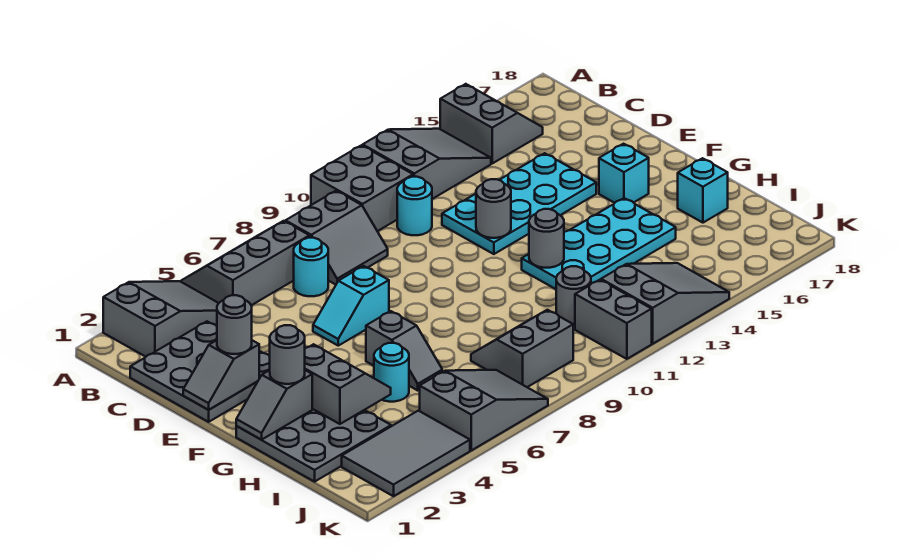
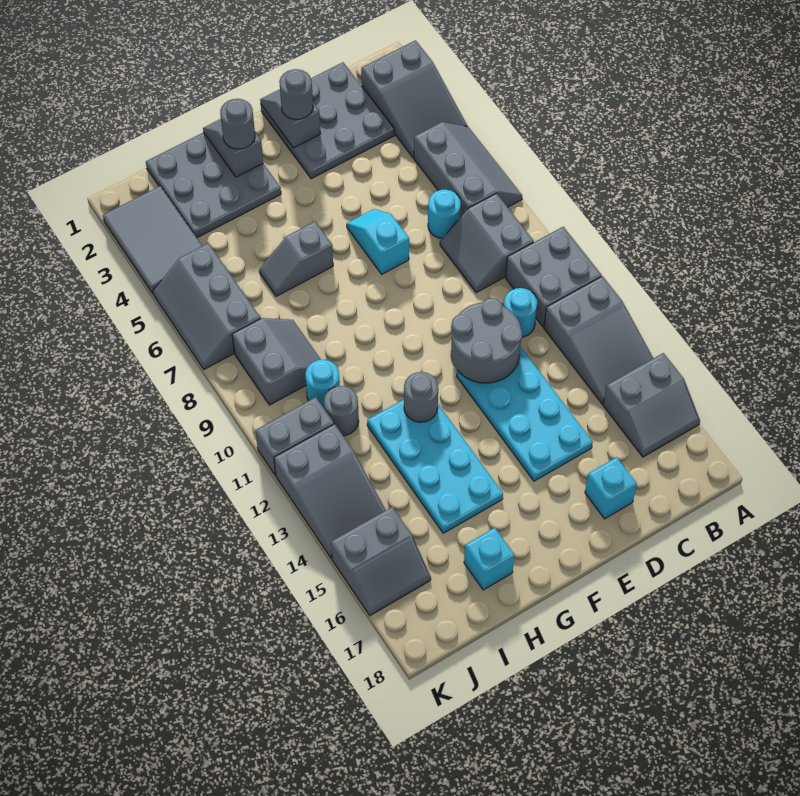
grey round brick E12 level 2 -> grey round brick D11:E12 level 2
cyan brick F16 level 1 -> cyan brick D17 level 1
grey slope G3:H4 level 2 top 3 -> grey slope J15:K16 level 1 top 15
cyan round brick H5 level 1 -> cyan round brick I10 level 1
grey slope J5:K7 level 1 top 5 -> grey slope J5:K7 level 1 top J

